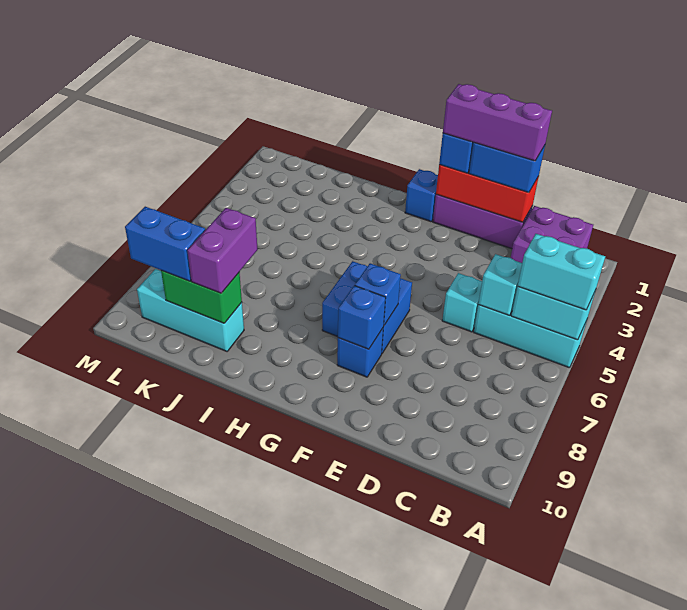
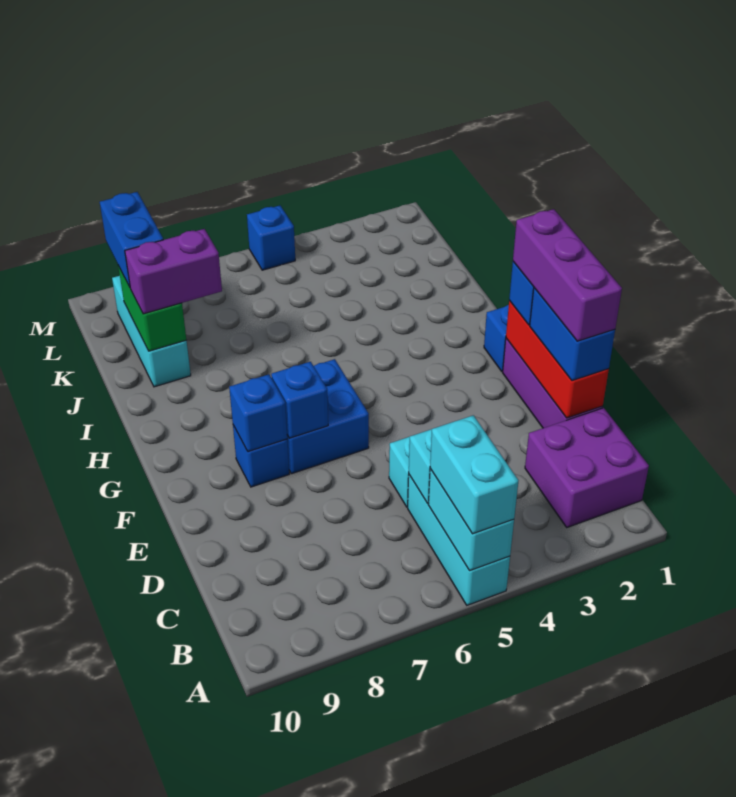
none -> blue brick M5 level 1

